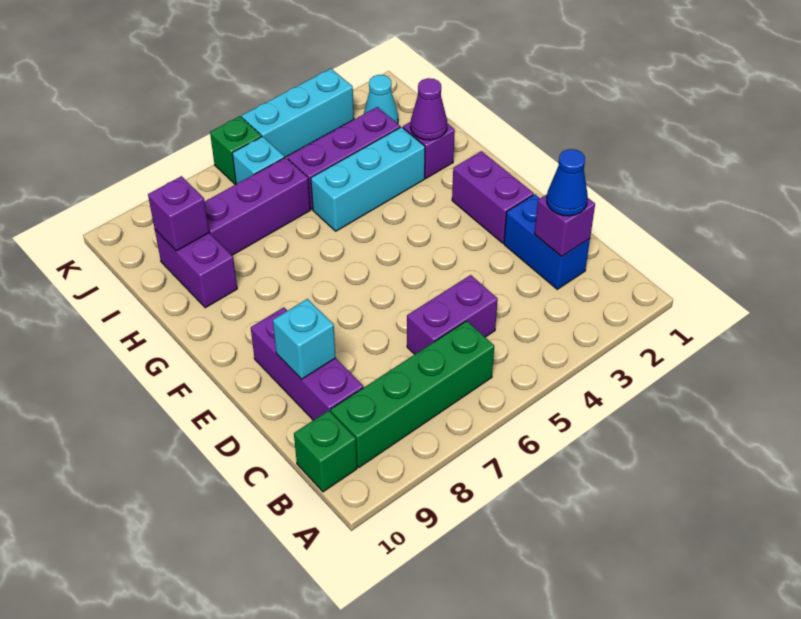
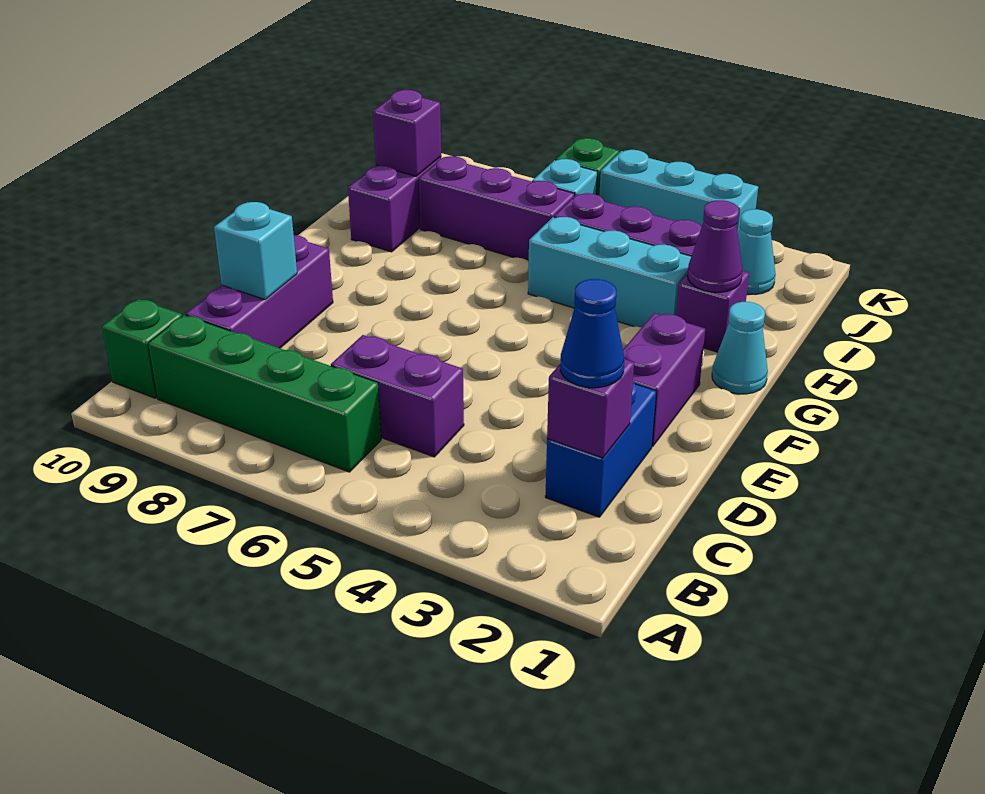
none -> cyan cone G1 level 1

